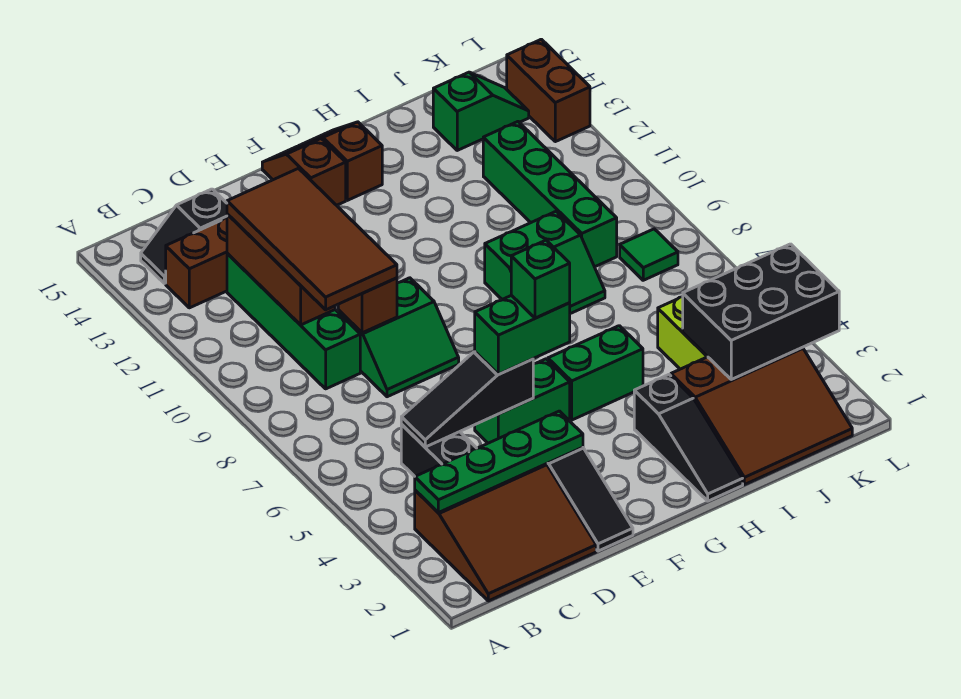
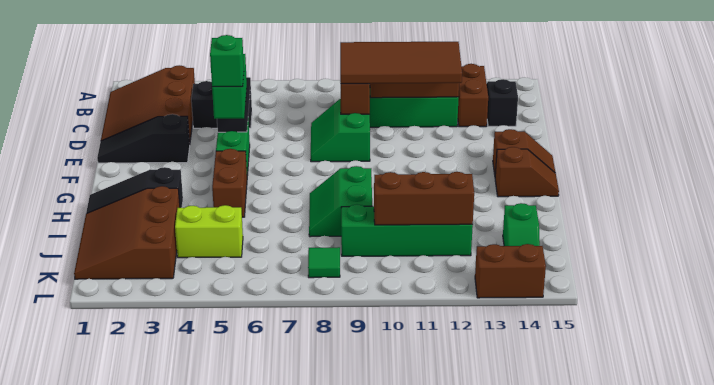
green plate B3:E3 level 2 -> none
green brick G5:H5 level 1 -> brown brick G5:H5 level 1
black brick J3:L4 level 2 -> none
none -> brown brick J10:J12 level 2

